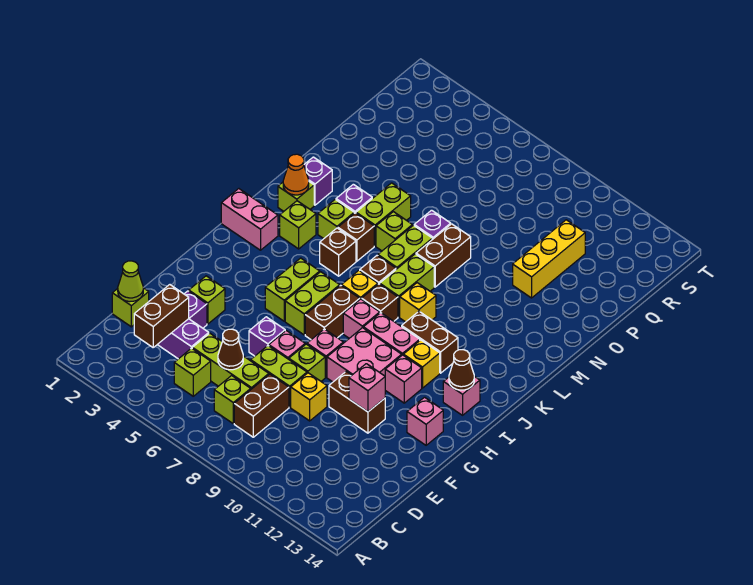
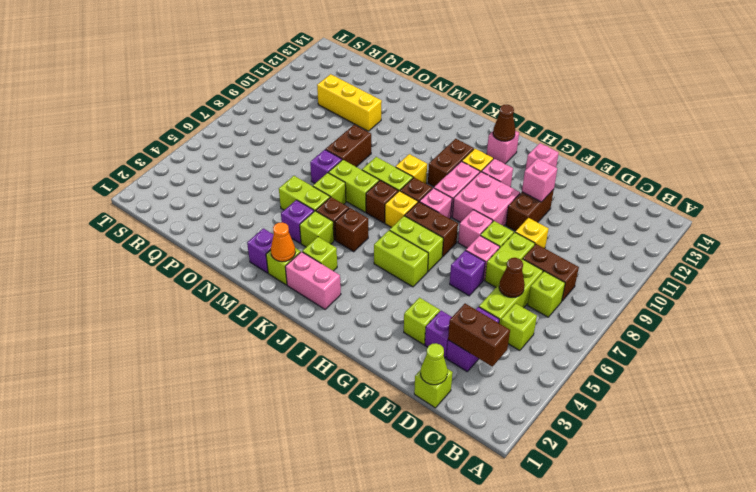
pink brick J1:J2 level 1 -> pink brick J2:K2 level 1
brown brick M8:N8 level 1 -> brown brick N8:N9 level 1

